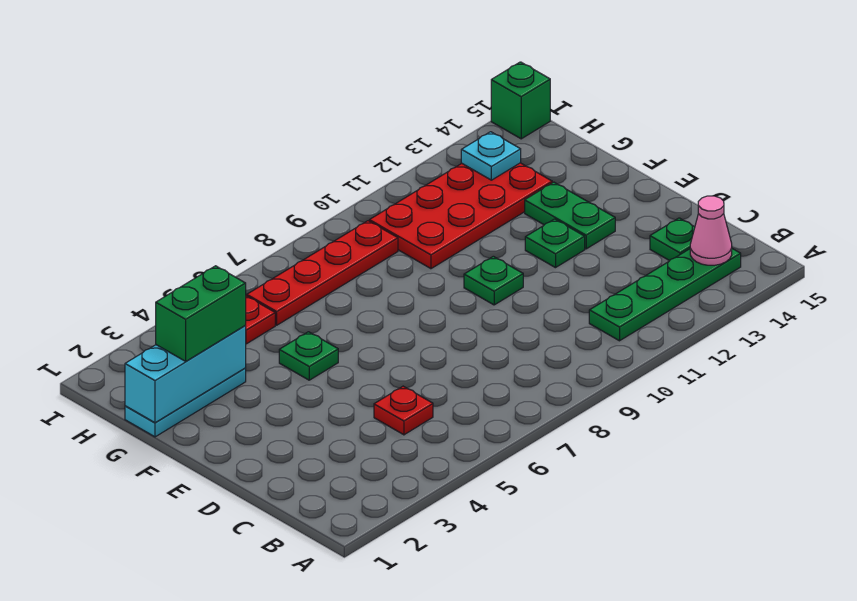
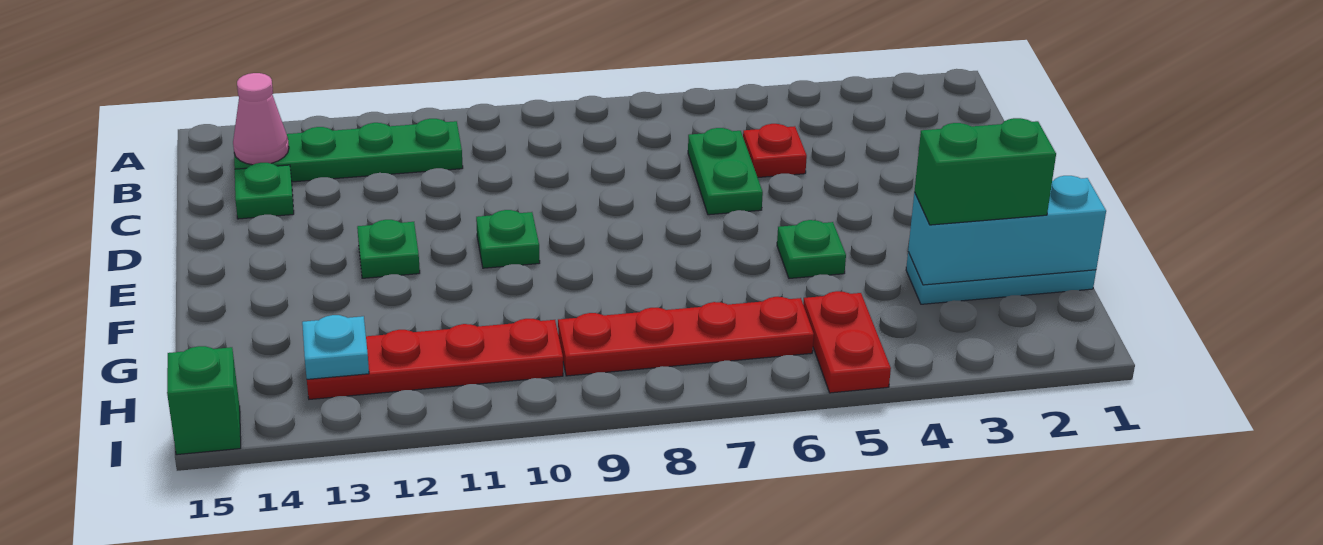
green plate E13:F13 level 1 -> green plate C6:D6 level 1
red plate G10:H13 level 1 -> red plate H10:H13 level 1

